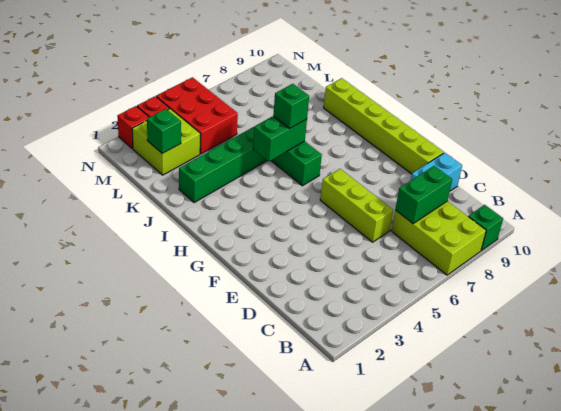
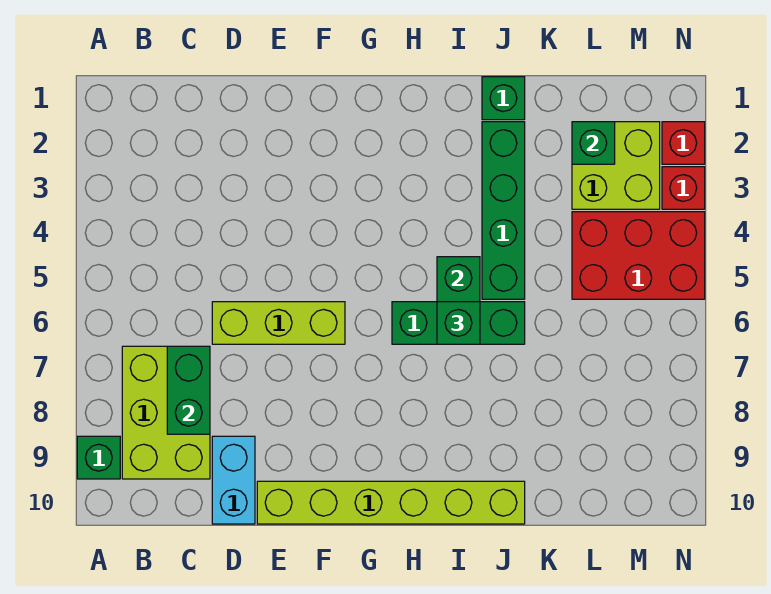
lime brick A7:C8 level 1 -> lime brick B7:C9 level 1
none -> green brick J1 level 1

